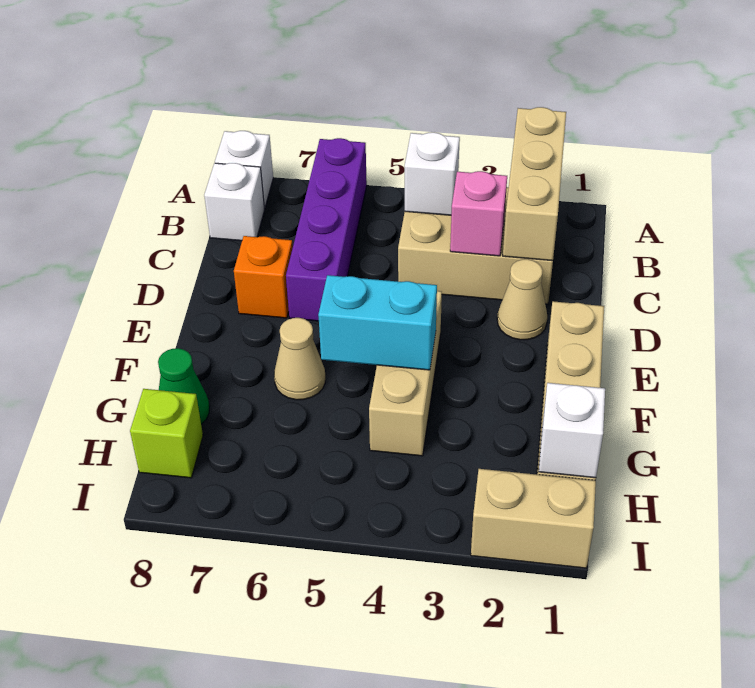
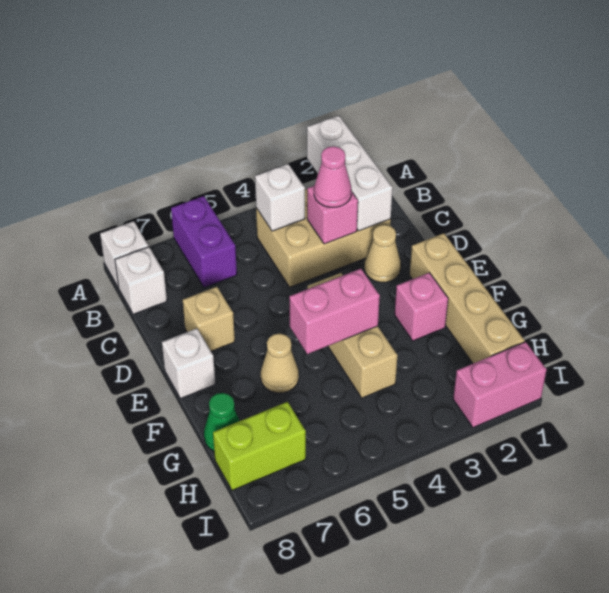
tan brick A2:C2 level 2 -> white brick A2:C2 level 2
purple brick A6:D6 level 1 -> purple brick A6:B6 level 1
none -> pink cone C3 level 3
orange brick D7 level 1 -> tan brick D7 level 1
none -> pink brick F2 level 1
cyan brick F4:F5 level 2 -> pink brick F4:F5 level 2
white brick H1 level 2 -> white brick E8 level 1
lime brick H8 level 1 -> lime brick H7:H8 level 1
tan brick I1:I2 level 1 -> pink brick I1:I2 level 1

